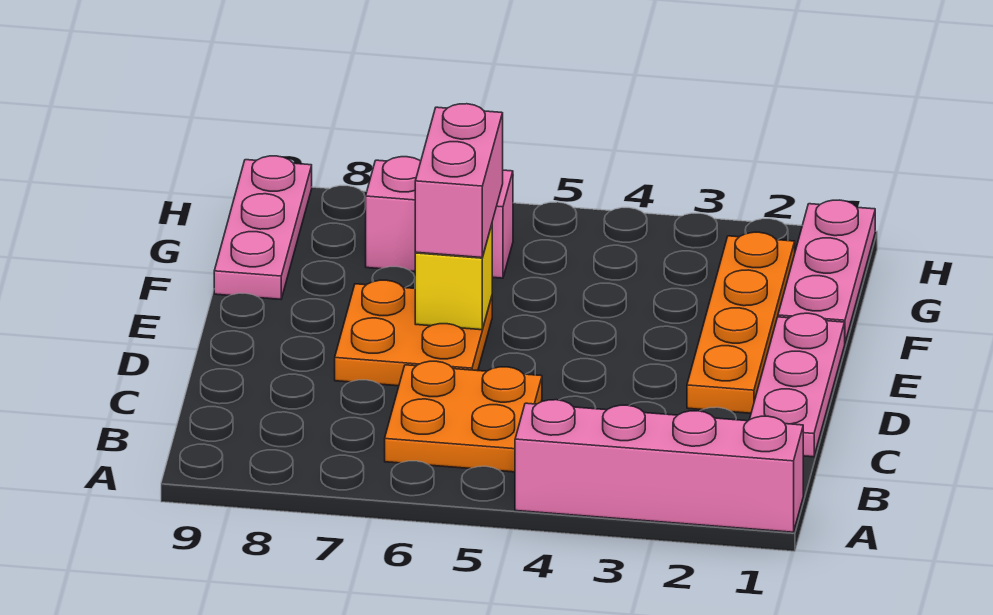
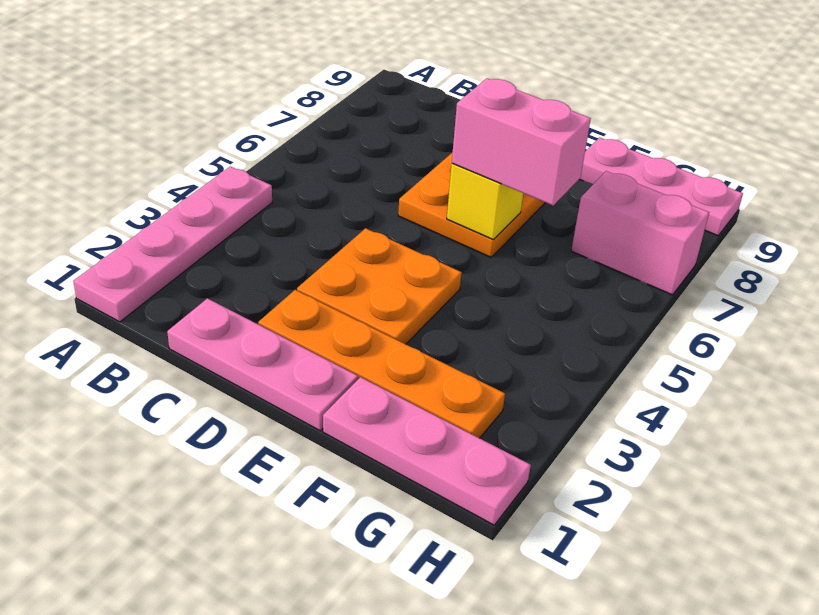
pink brick A1:A4 level 1 -> pink plate A1:A4 level 1
orange plate B5:C6 level 1 -> orange plate D3:E4 level 1
pink brick G6:G7 level 1 -> pink brick G7:H7 level 1

